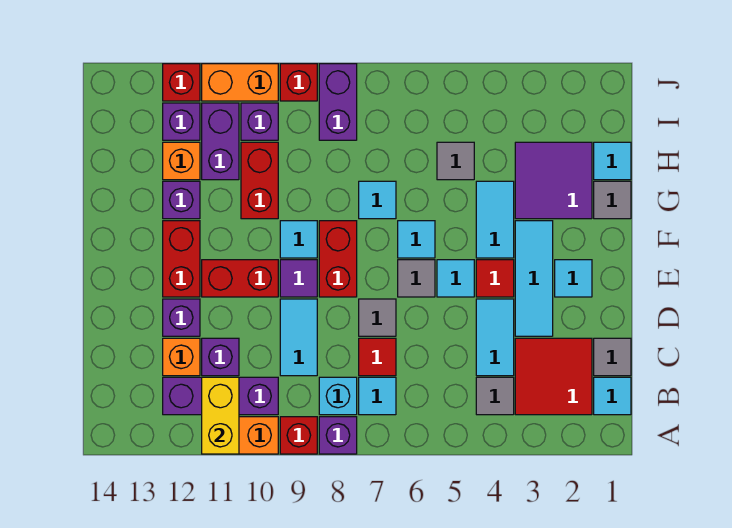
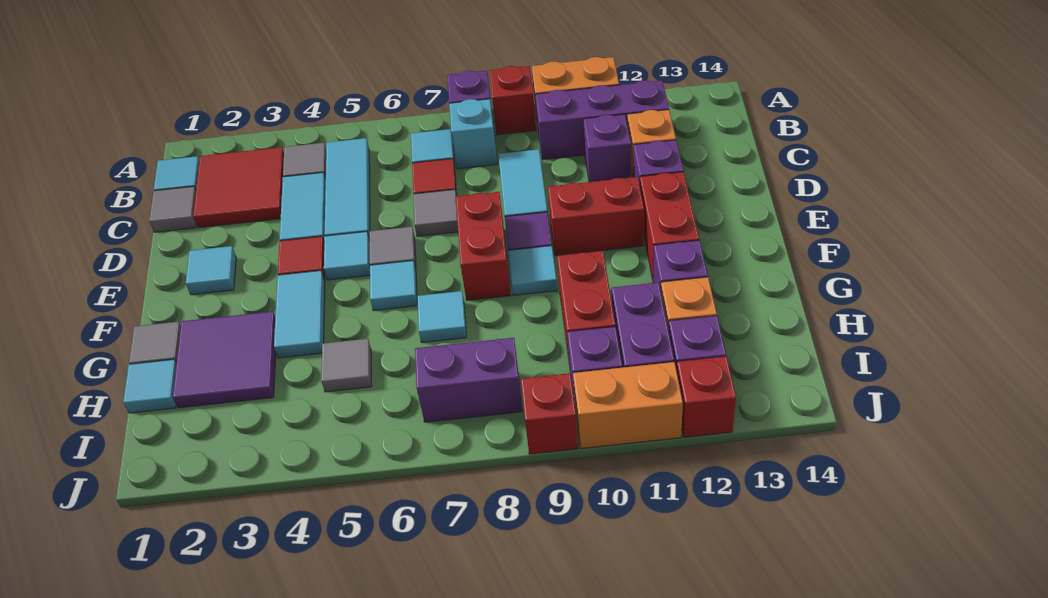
yellow brick A11:B11 level 2 -> none
cyan tile D3:F3 level 1 -> cyan tile B5:D5 level 1
purple brick I8:J8 level 1 -> purple brick I7:I8 level 1

